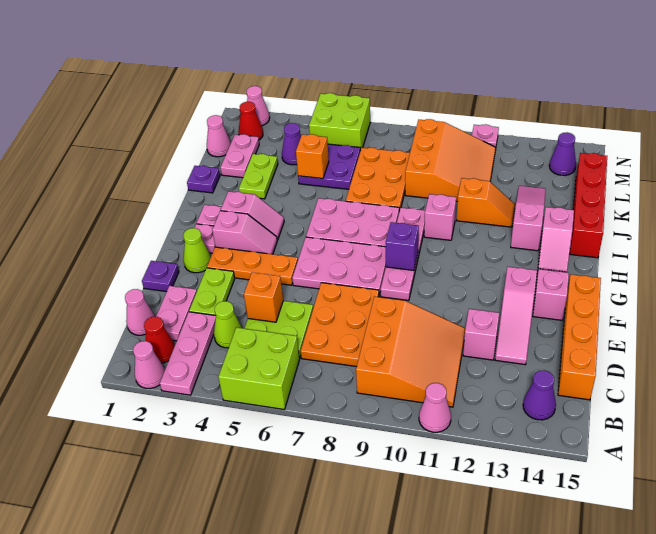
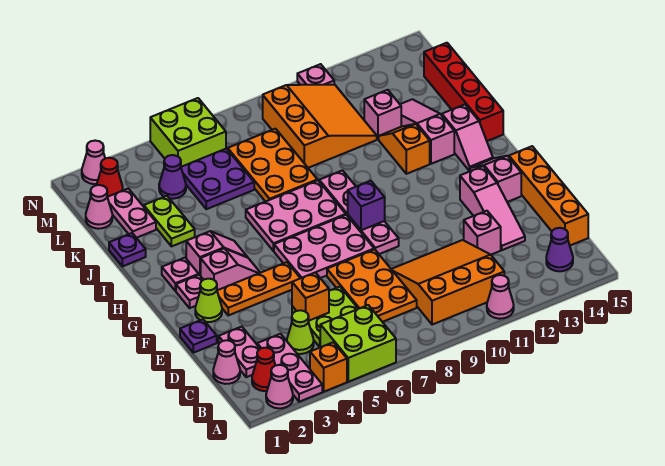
orange slope B9:D11 level 1 top 9 -> orange slope B9:D11 level 1 top B
lime plate D3:E3 level 1 -> none
pink brick I10 level 1 -> pink brick K12 level 1
orange slope J11:J12 level 1 top 11 -> orange slope I12:J12 level 1 top I
orange brick K5 level 2 -> orange brick A4 level 1
purple cone M14 level 1 -> none

